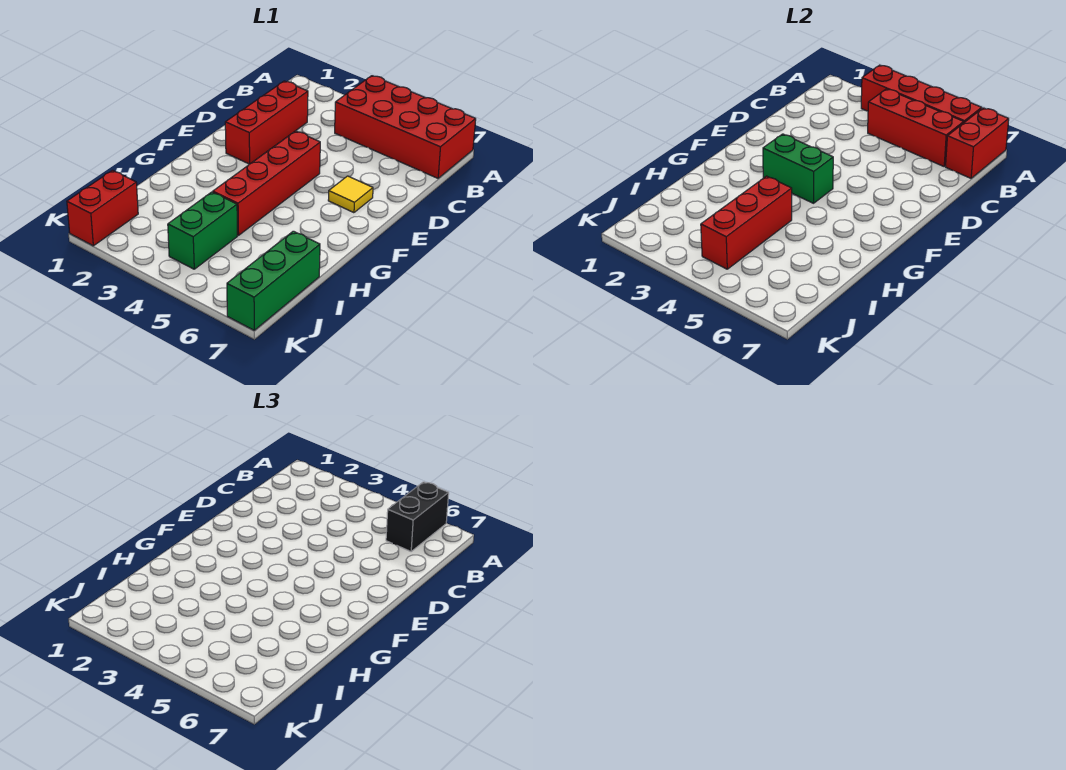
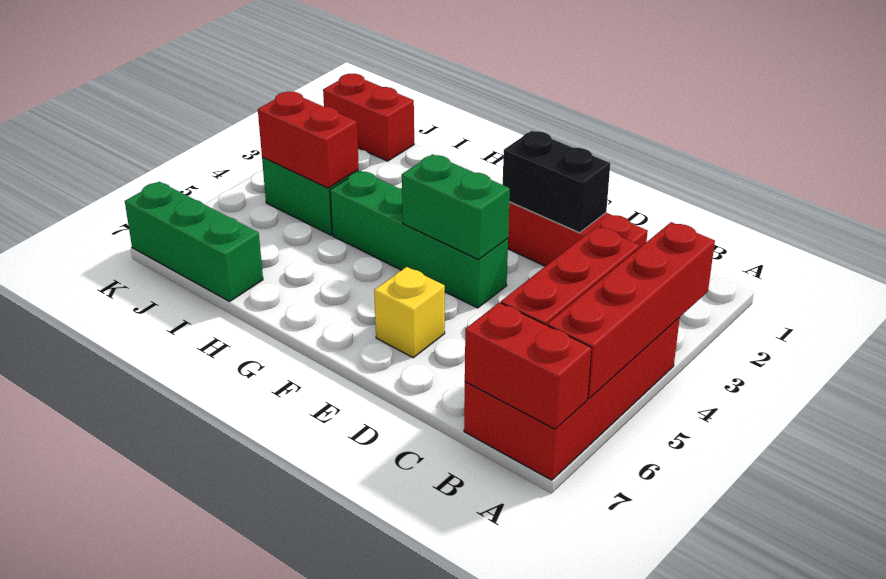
black brick A6:B6 level 3 -> black brick D2:E2 level 2
red brick E4:H4 level 1 -> green brick E4:H4 level 1
yellow tile E6 level 1 -> yellow brick E6 level 1
green brick F3:F4 level 2 -> green brick E4:F4 level 2
red brick H4:J4 level 2 -> red brick I4:J4 level 2

